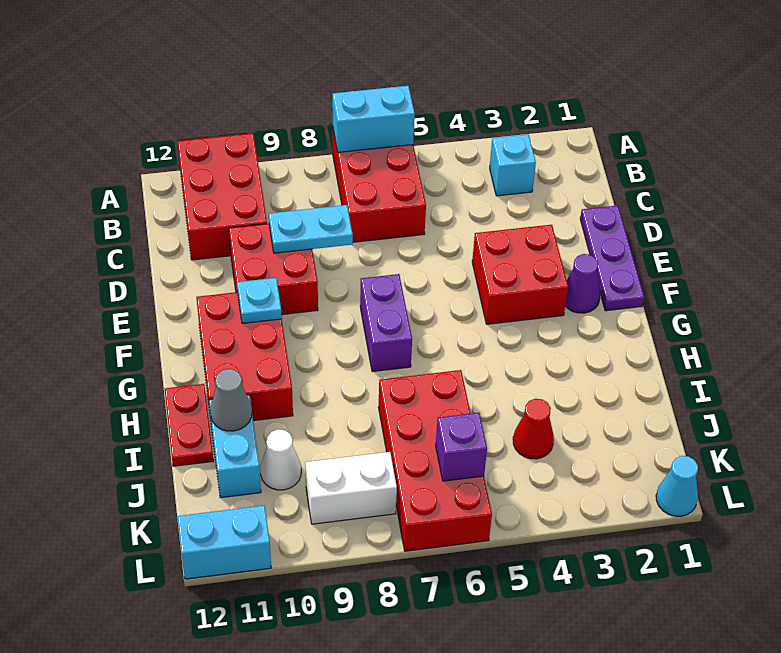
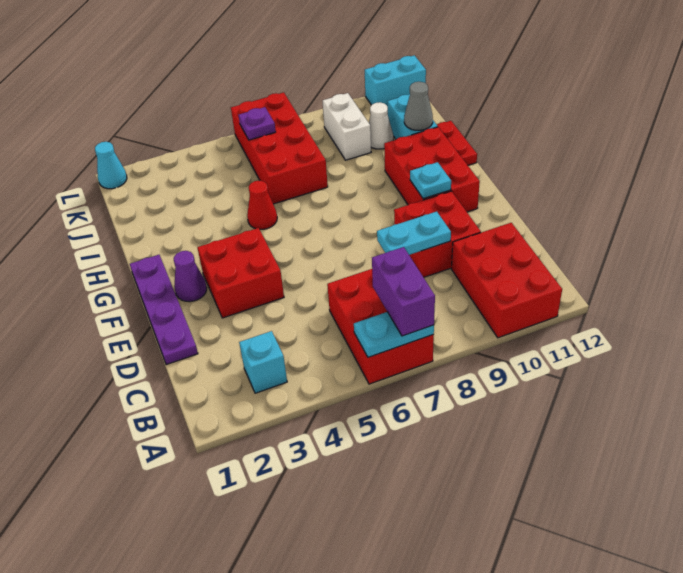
cyan brick A6:A7 level 2 -> cyan plate A6:A7 level 2
purple plate D1:F1 level 1 -> purple plate D1:G1 level 1
purple brick F7:G7 level 1 -> purple brick A7:B7 level 3
red cone J4 level 1 -> red cone H5 level 1
purple brick K6 level 2 -> purple plate K6 level 2
white brick K8:K9 level 1 -> white brick J9:K9 level 1

